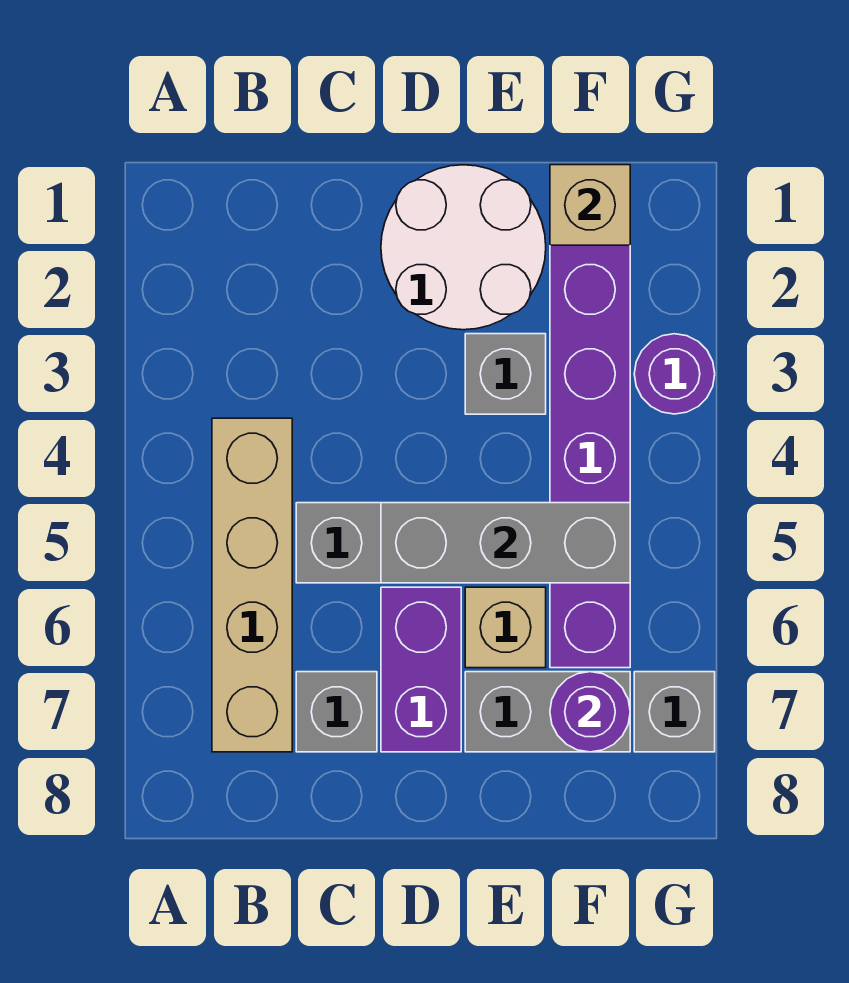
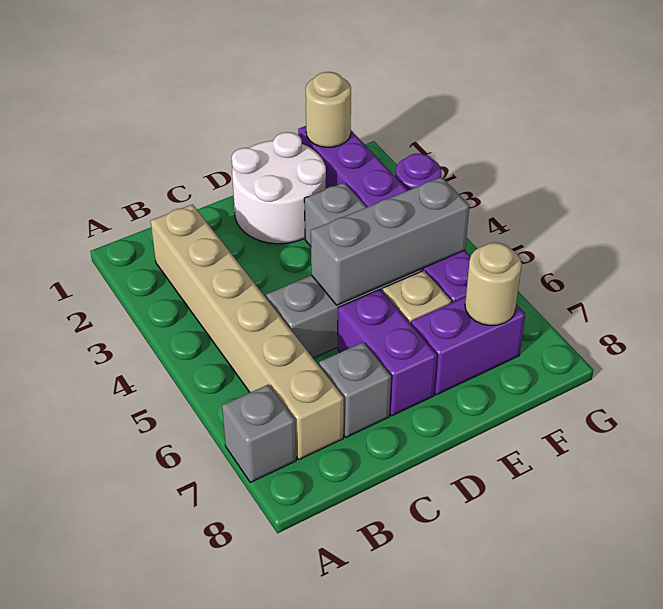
tan brick B4:B7 level 1 -> tan brick B2:B7 level 1
grey brick E7:F7 level 1 -> purple brick E7:F7 level 1
tan brick F1 level 2 -> tan round brick F1 level 2
purple round brick F7 level 2 -> tan round brick F7 level 2
grey brick G7 level 1 -> grey brick A7 level 1

